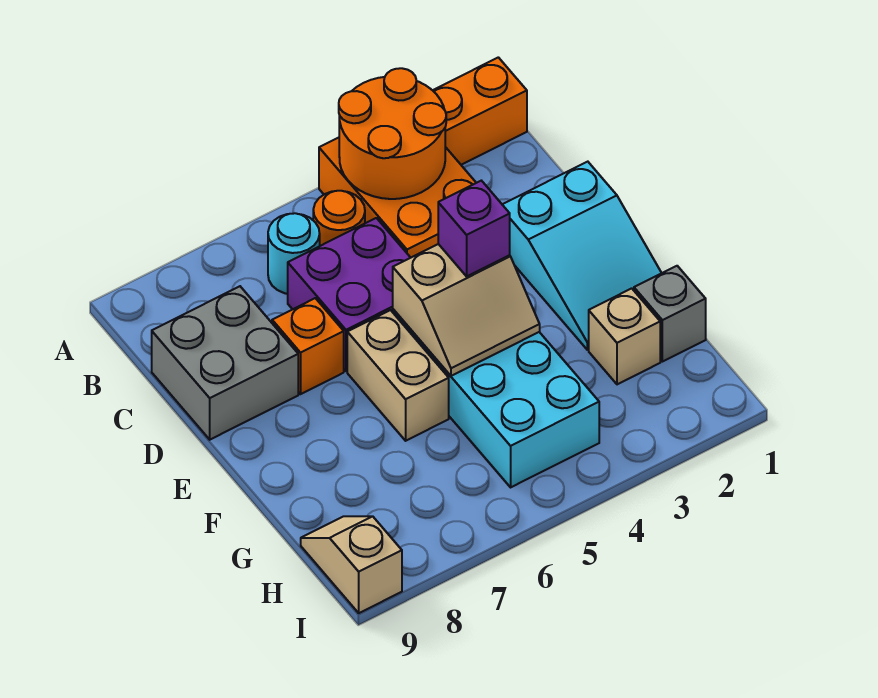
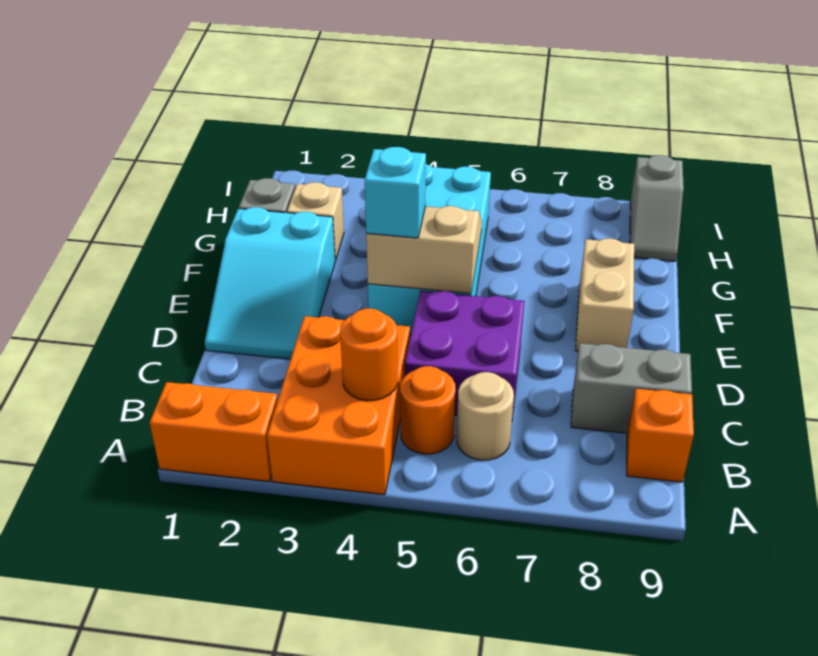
orange round brick A3:B4 level 2 -> orange round brick B4 level 2
cyan round brick B6 level 1 -> tan round brick B6 level 1
grey brick C8:D9 level 1 -> grey brick C8:C9 level 1
cyan slope D1:F2 level 1 top D -> cyan slope D1:F2 level 1 top F
orange brick D7 level 1 -> orange brick B9 level 1
purple brick E4 level 3 -> cyan brick E4 level 3
tan brick E6:F6 level 1 -> tan brick E8:F8 level 1
tan slope H9:I9 level 1 top I -> grey slope H9:I9 level 1 top I

